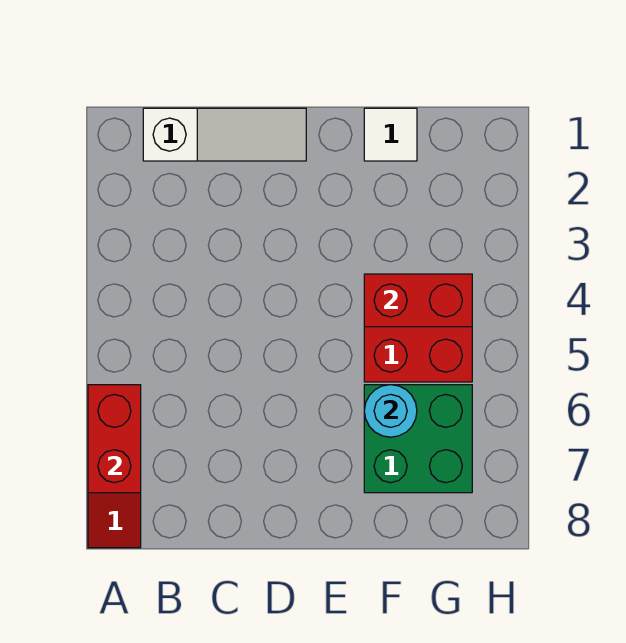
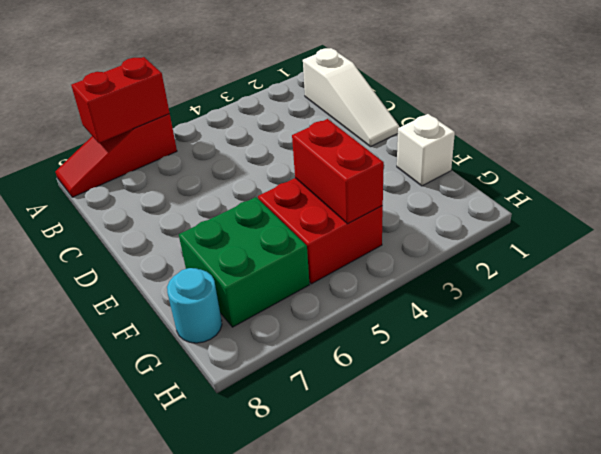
white tile F1 level 1 -> white brick F1 level 1
cyan round brick F6 level 2 -> cyan round brick G8 level 1

